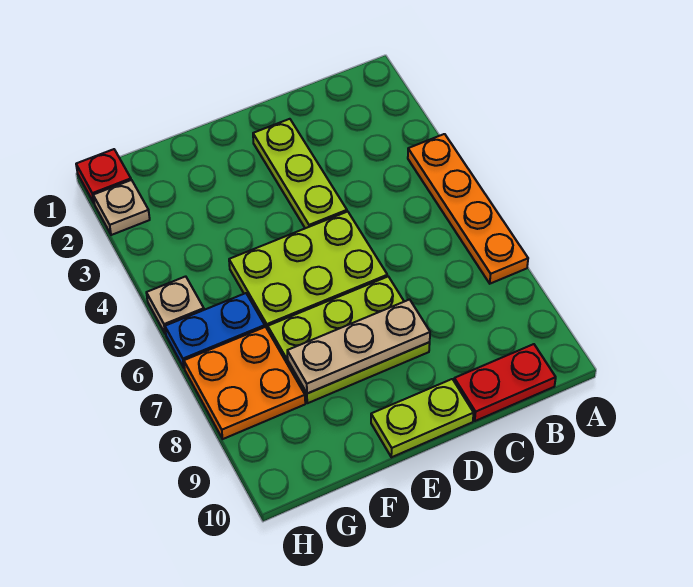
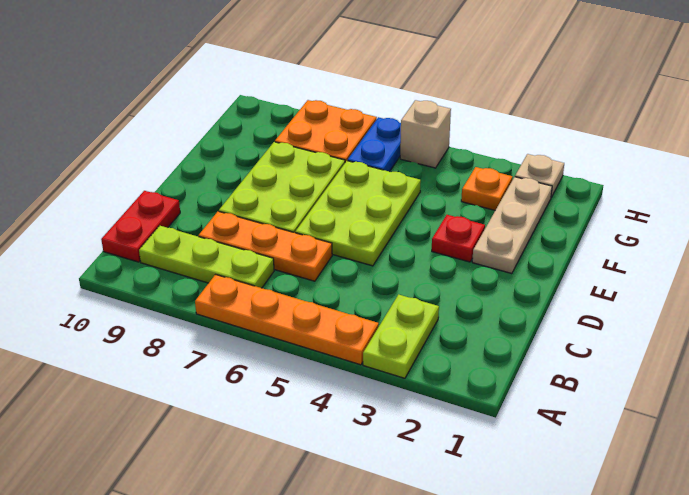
none -> orange plate C6:C8 level 1
lime plate D2:D4 level 1 -> lime plate B7:B9 level 1
tan plate D8:F8 level 2 -> tan plate E2:G2 level 1
lime plate D10:E10 level 1 -> lime plate A3:B3 level 1
none -> orange plate G3 level 1
red plate H1 level 1 -> red plate E3 level 1
tan plate H5 level 1 -> tan brick H5 level 1

